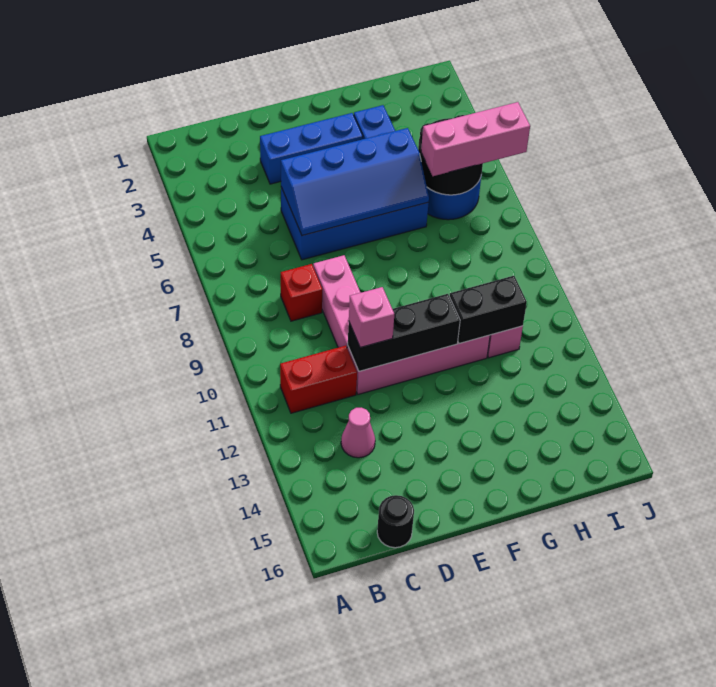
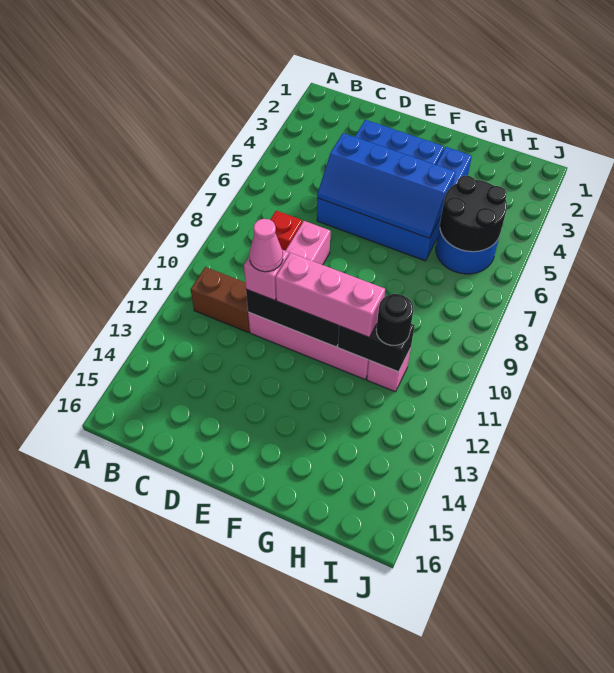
red brick B11:C11 level 1 -> brown brick B11:C11 level 1
pink cone C13 level 1 -> pink cone D11 level 4
black round brick C16 level 1 -> black round brick H11 level 3
pink brick H6:J6 level 3 -> pink brick E11:G11 level 3

